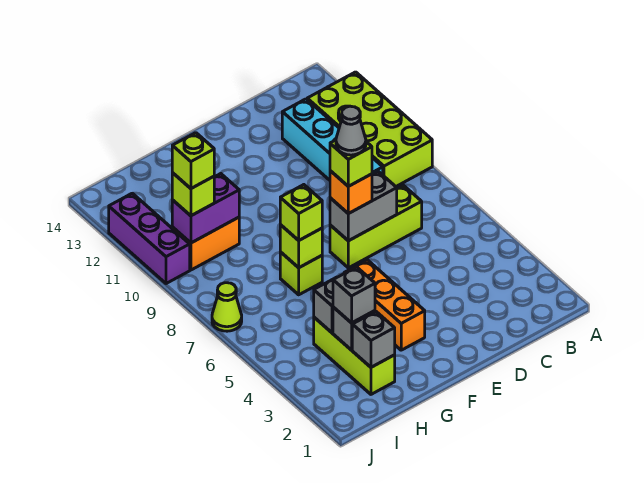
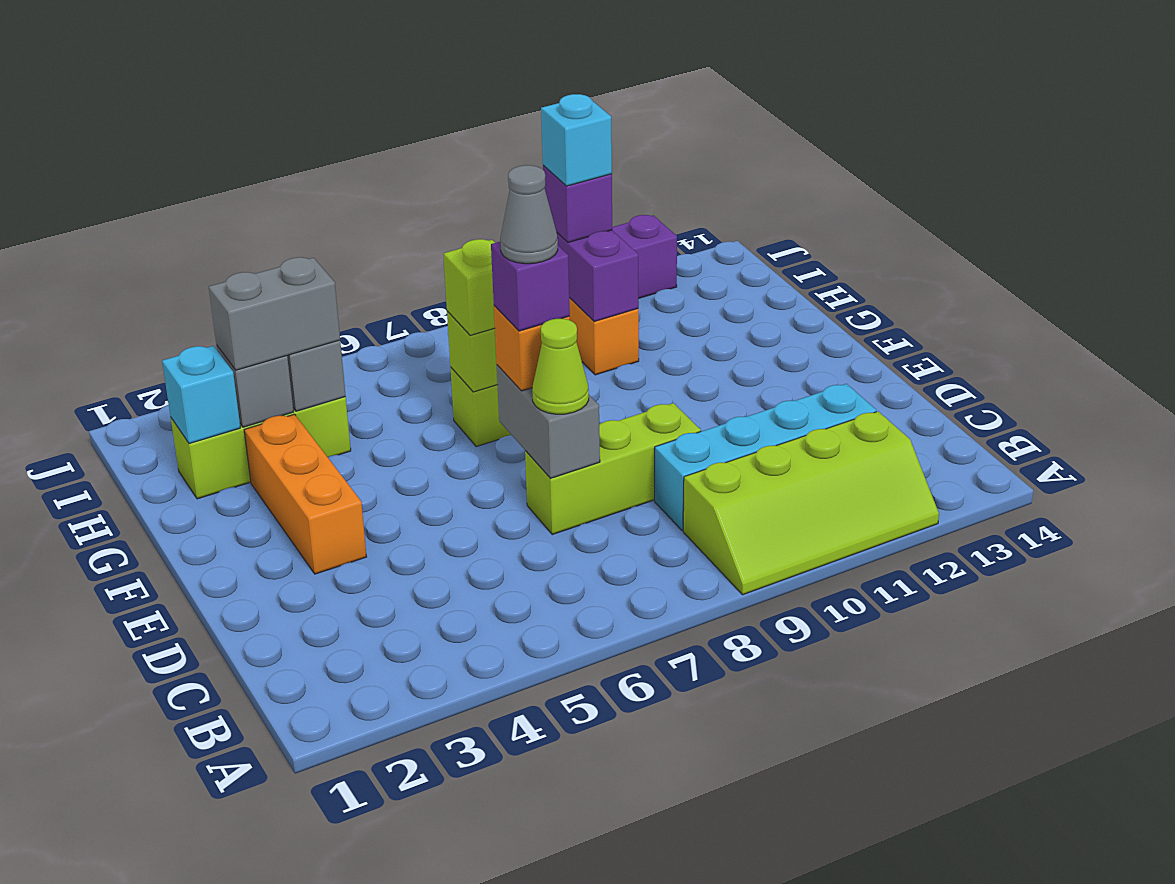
lime brick A9:B12 level 1 -> lime slope A9:B12 level 1 top B
lime brick C7:E7 level 1 -> lime brick D7:D9 level 1
lime brick E7 level 4 -> purple brick E7 level 4
orange brick F3:F5 level 1 -> orange brick E3:G3 level 1
grey brick H2 level 2 -> cyan brick H2 level 2
grey brick H3 level 3 -> grey brick H3:H4 level 3
lime brick I10 level 3 -> purple brick I10 level 3
lime brick I10 level 4 -> cyan brick I10 level 4
lime cone J7 level 1 -> lime cone D7 level 3

